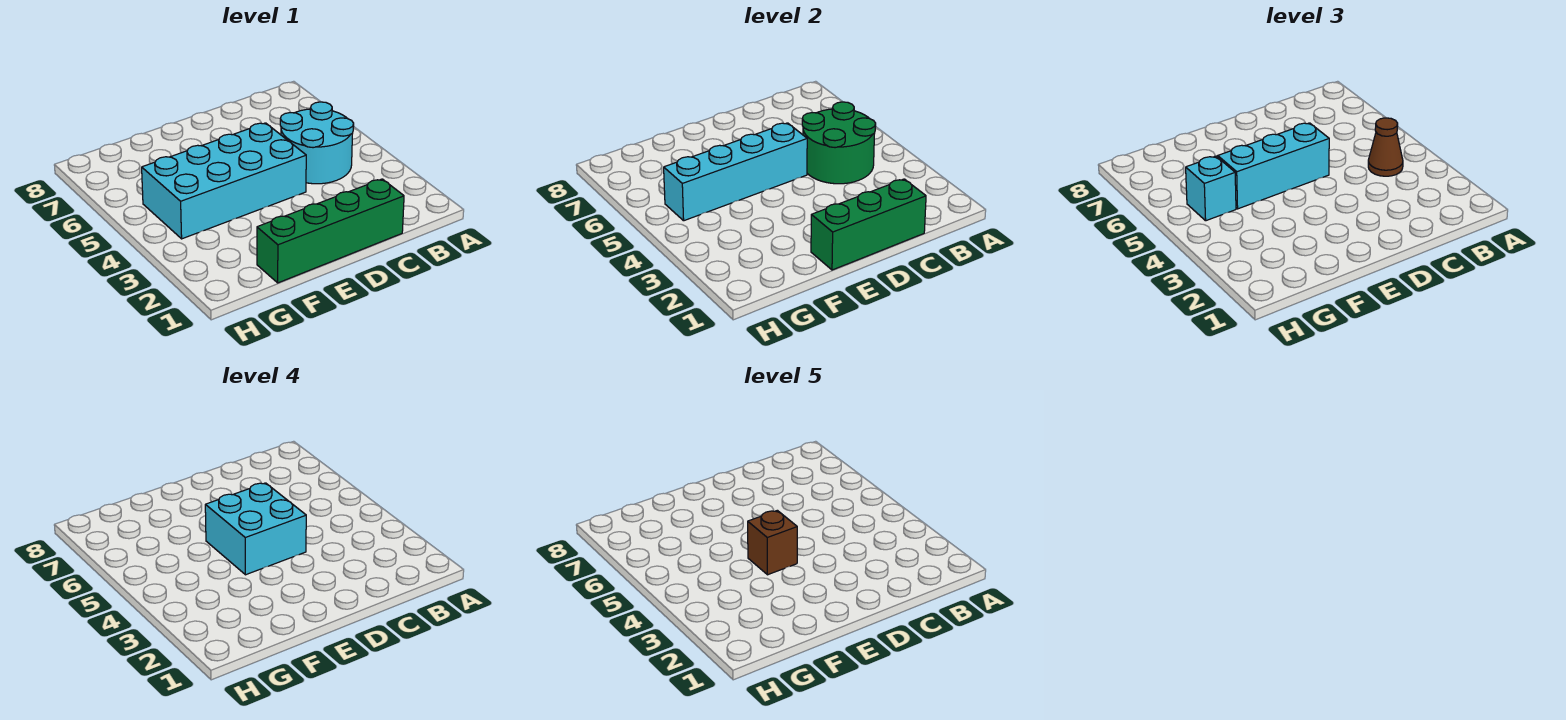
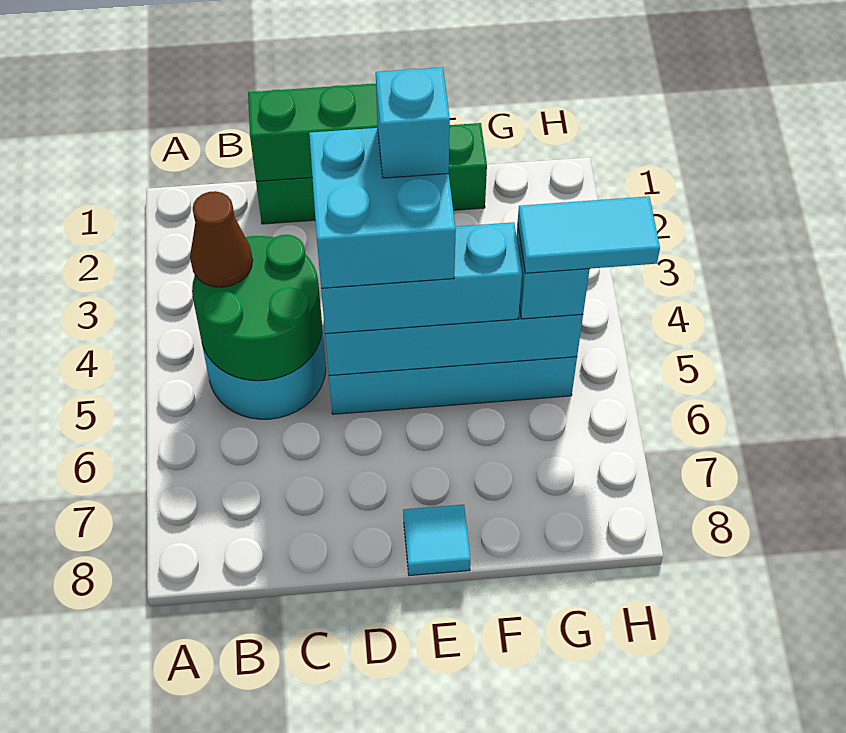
brown brick E4 level 5 -> cyan brick E4 level 5
none -> cyan tile E8 level 1
none -> cyan tile G5:H5 level 4

